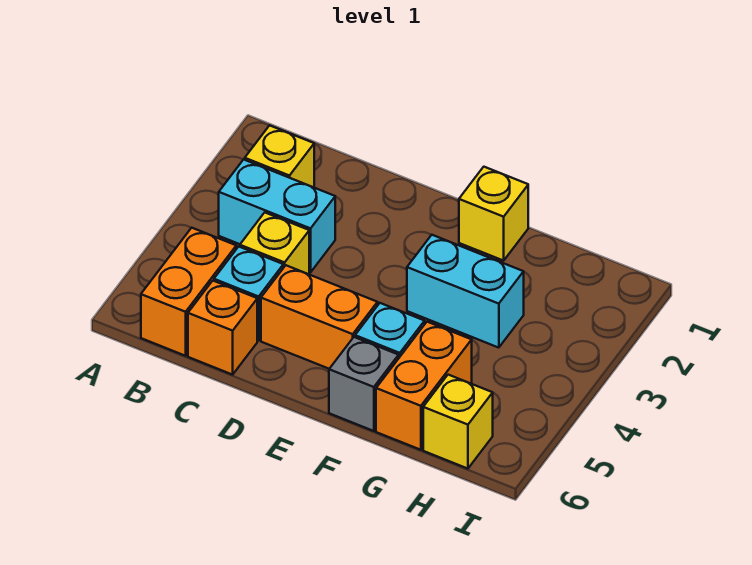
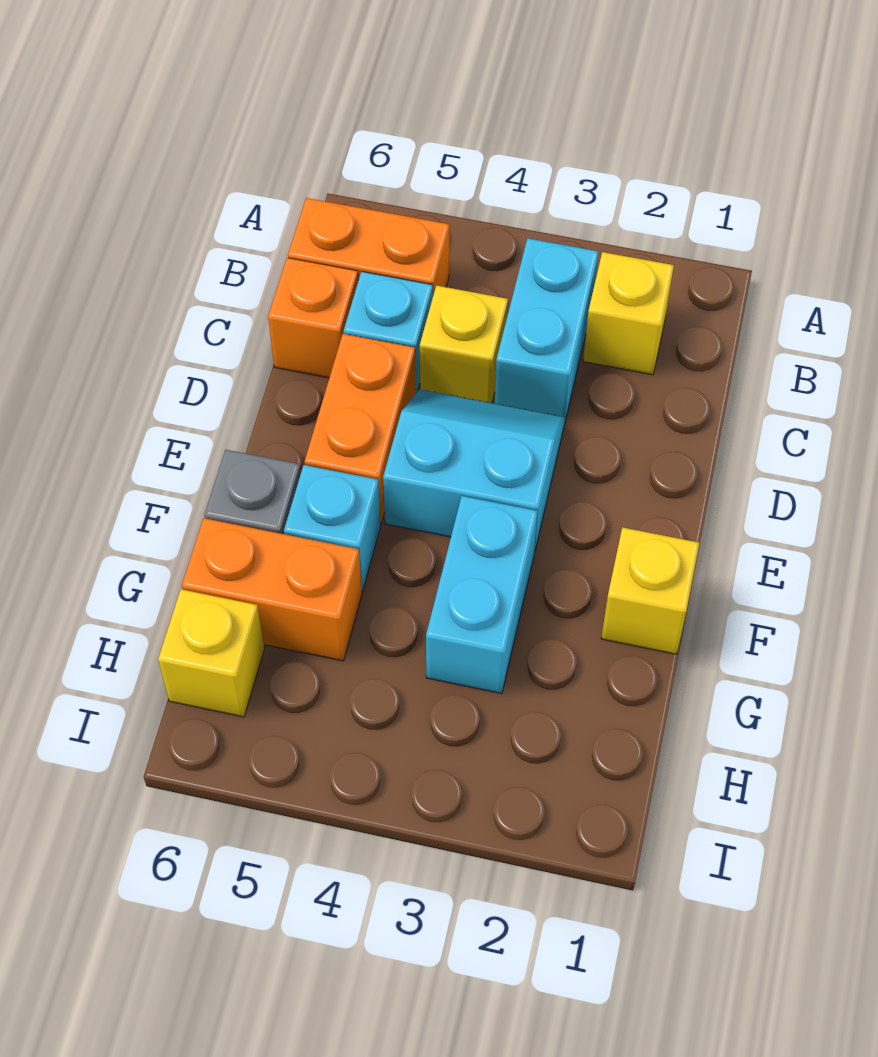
none -> cyan slope D3:E4 level 1 top E

